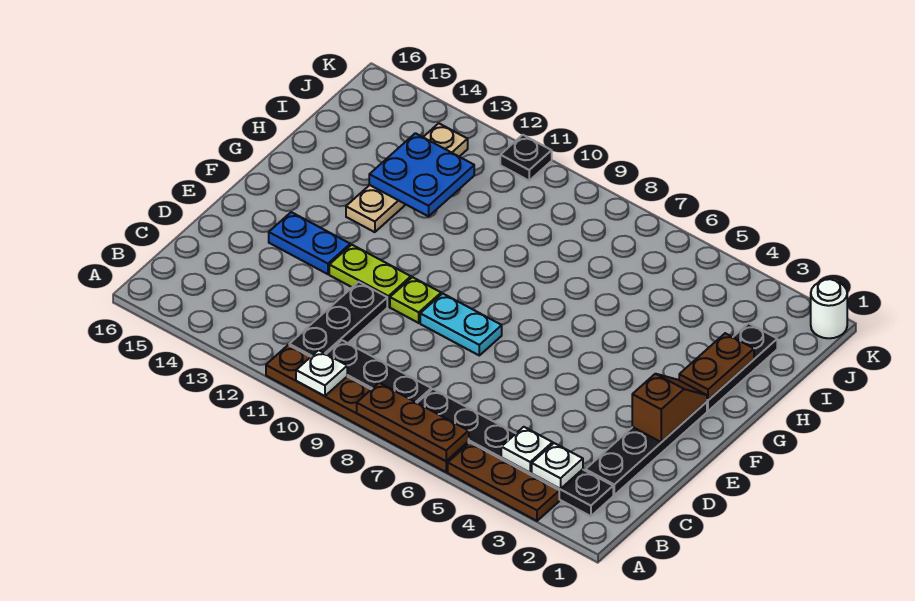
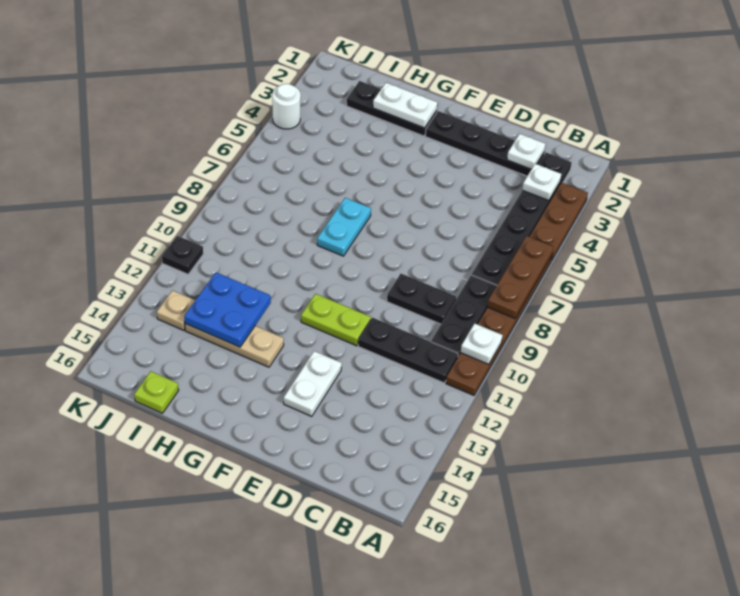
white plate B4 level 2 -> white plate C2 level 2
none -> black plate C9:D9 level 1
brown slope E2:F2 level 2 top E -> none
cyan plate E8:E9 level 1 -> cyan plate G7:G8 level 1
lime plate E10 level 1 -> lime plate I16 level 1
lime plate E11:E12 level 1 -> lime plate E11:F11 level 1
blue plate E13:E14 level 1 -> white plate E13:E14 level 1
brown plate G2:H2 level 2 -> white plate G2:H2 level 2
white round brick K1 level 1 -> white round brick K4 level 1

